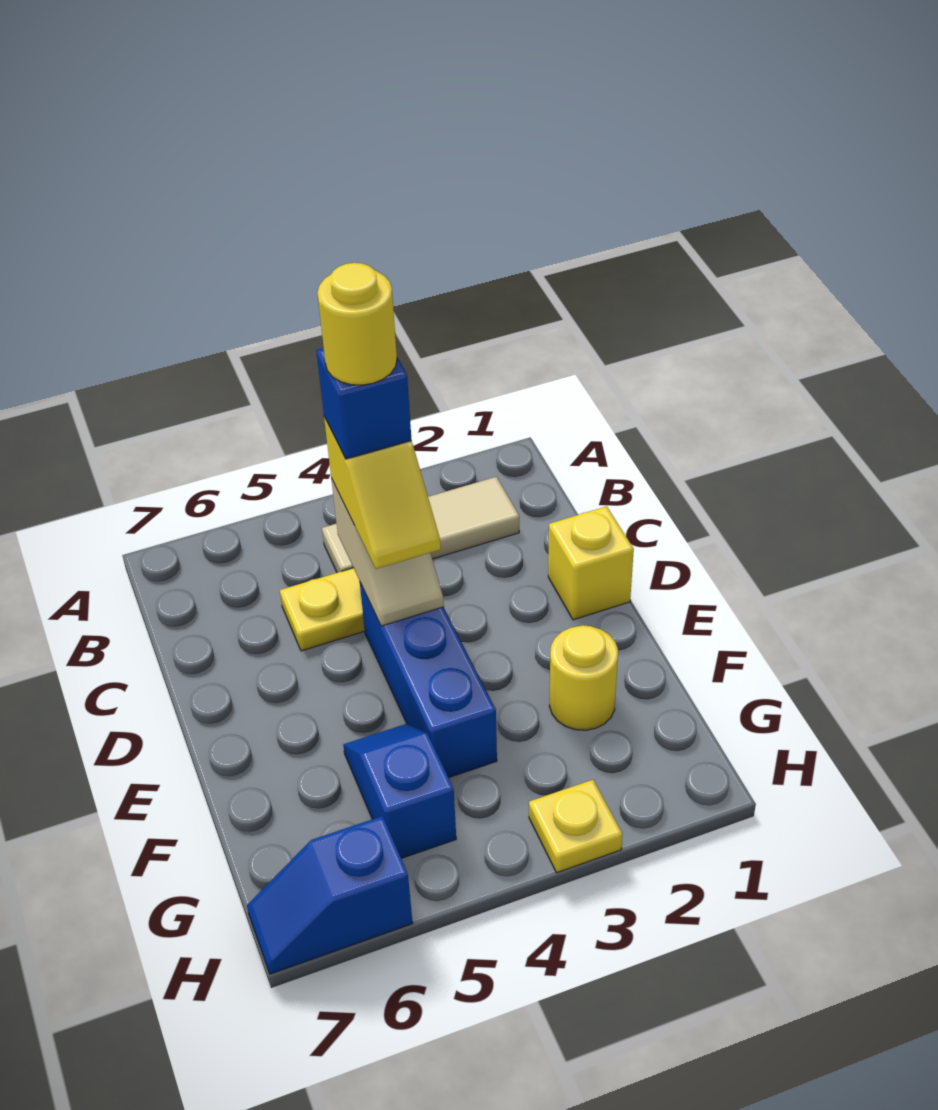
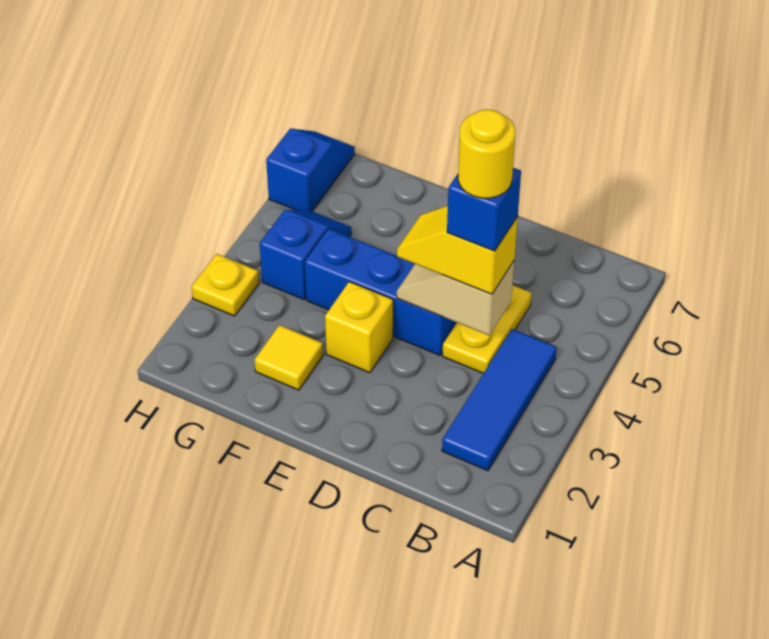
tan tile B2:B4 level 1 -> blue tile B2:B4 level 1
yellow brick D1 level 1 -> yellow brick E3 level 1
yellow round brick F2 level 1 -> yellow tile F2 level 1
blue slope F5:G5 level 1 top G -> blue slope G4:G5 level 1 top 4

